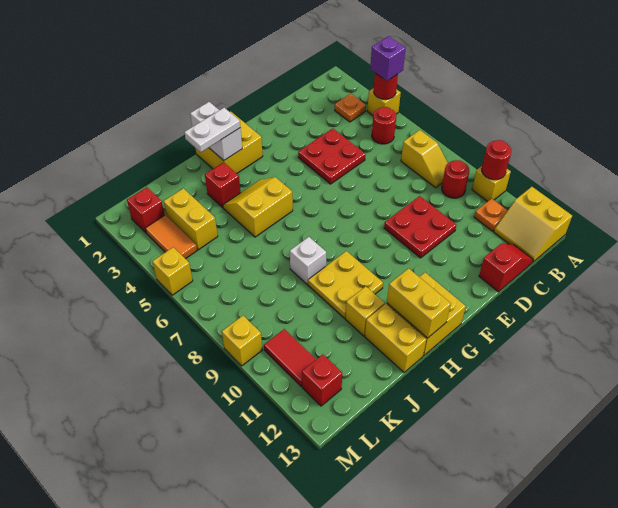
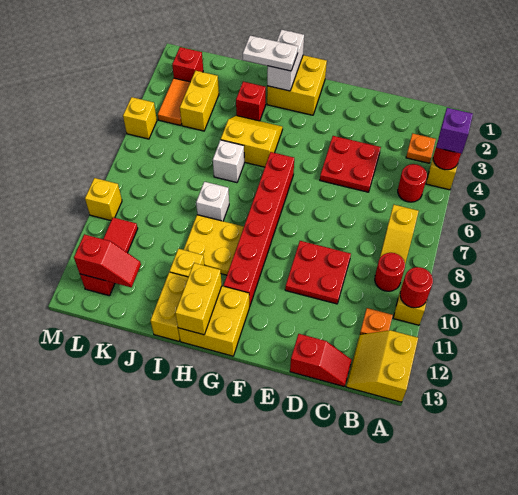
none -> red brick G6:G11 level 1
none -> white brick I6 level 1
none -> red slope K12:L12 level 2 top L

